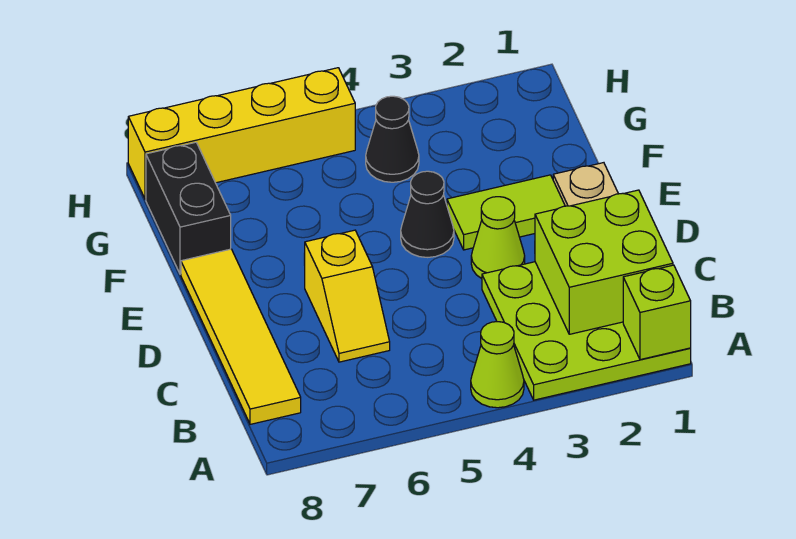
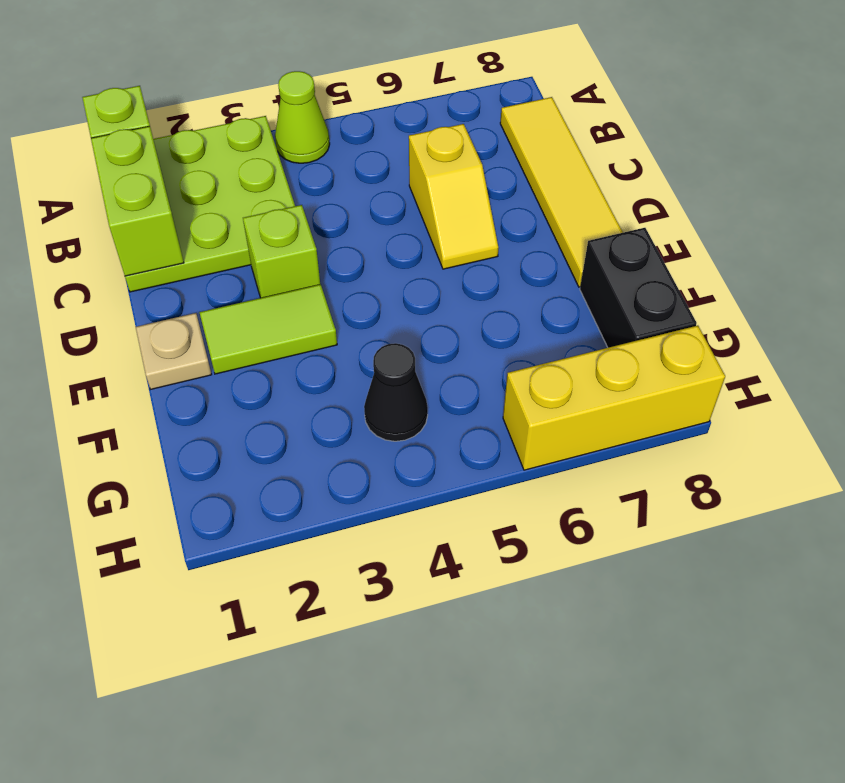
lime brick B1:C2 level 2 -> lime brick B1:C1 level 2
yellow slope C6:D6 level 1 top D -> yellow slope C6:D6 level 1 top C
lime cone D3 level 1 -> lime brick D3 level 1
black cone E4 level 1 -> none
yellow brick H5:H8 level 1 -> yellow brick H6:H8 level 1

